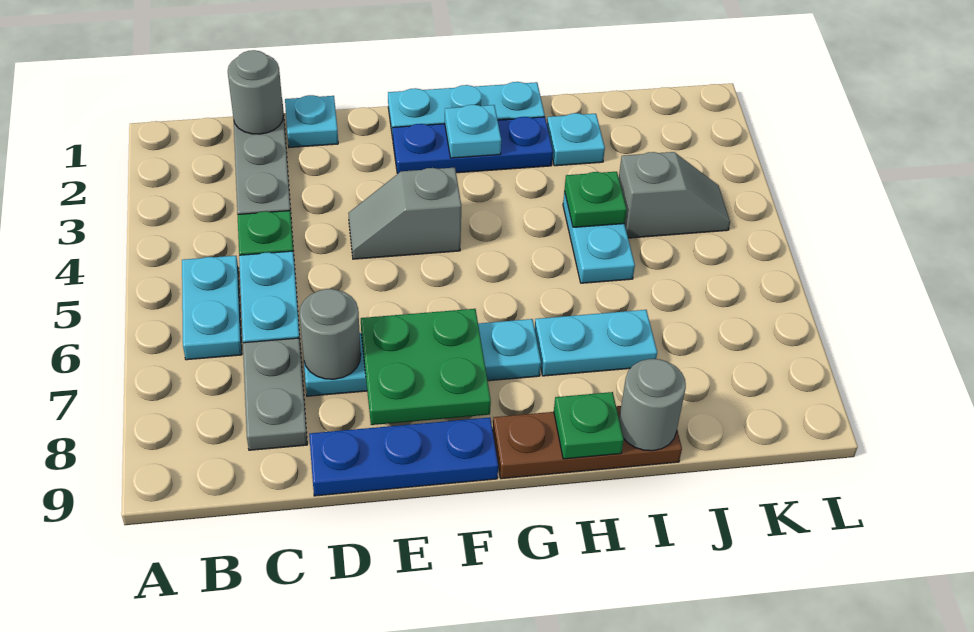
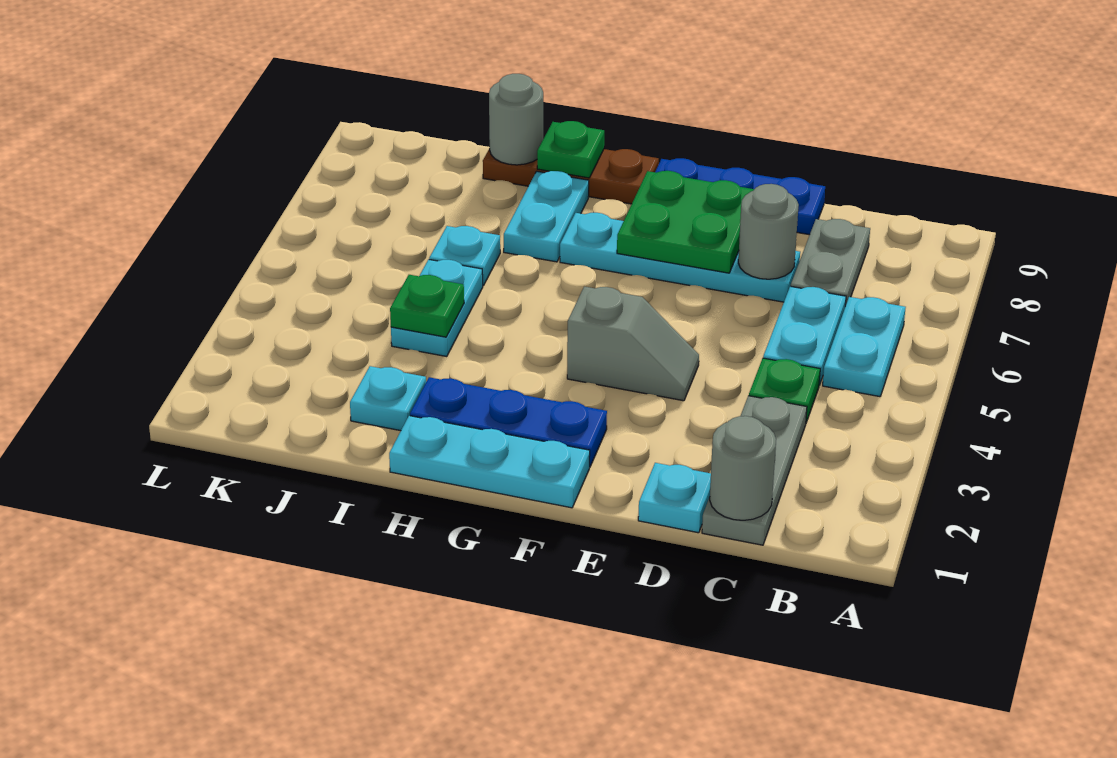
cyan plate G2 level 2 -> cyan plate I6 level 1
cyan plate H7:I7 level 1 -> cyan plate H7:H8 level 1
grey slope J4:K4 level 1 top J -> none

